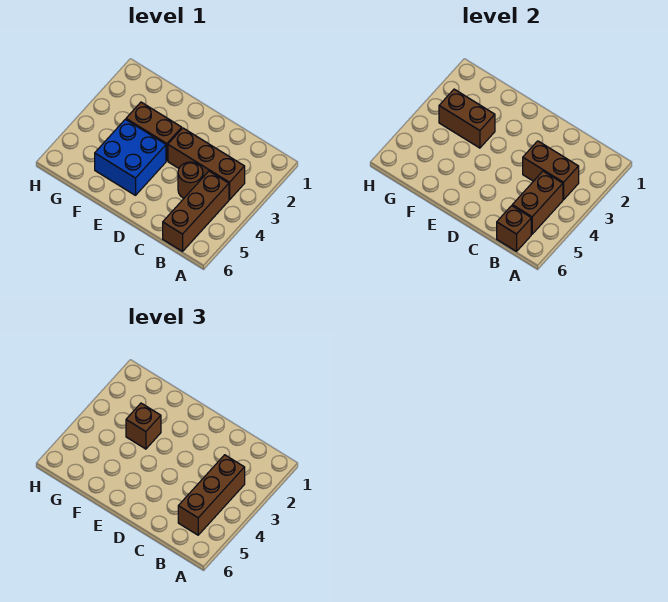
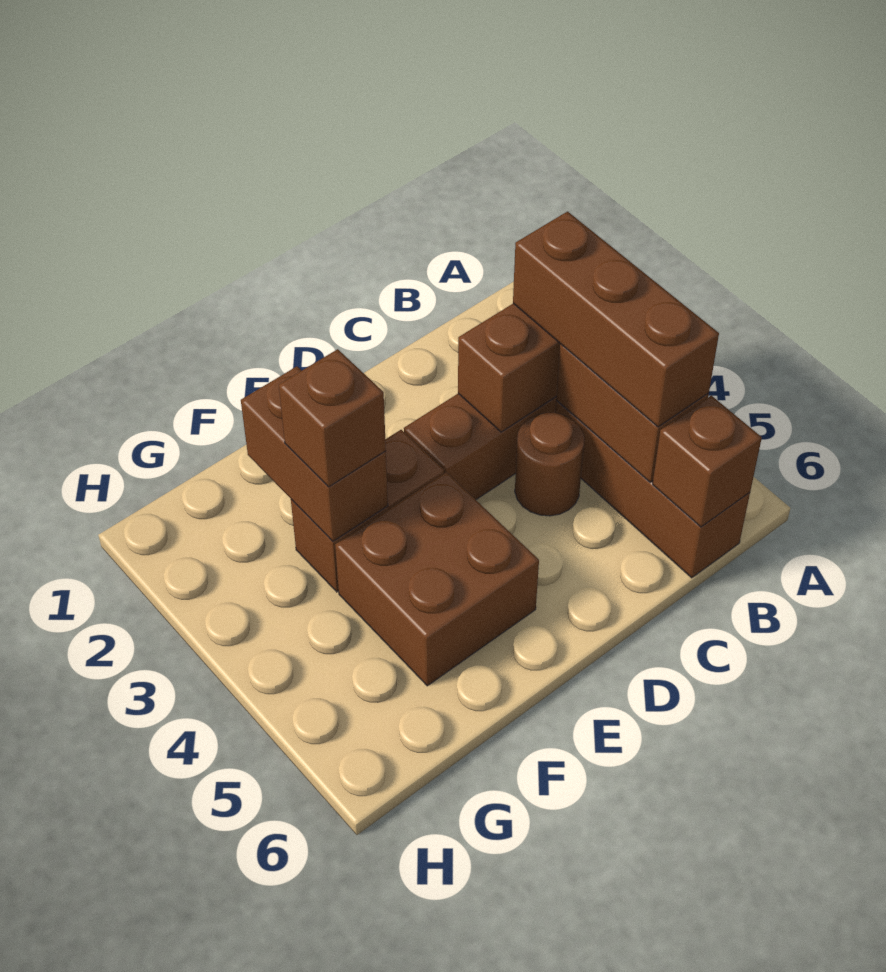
blue brick E4:F5 level 1 -> brown brick E4:F5 level 1
brown brick F3:G3 level 2 -> brown brick F2:F3 level 2

